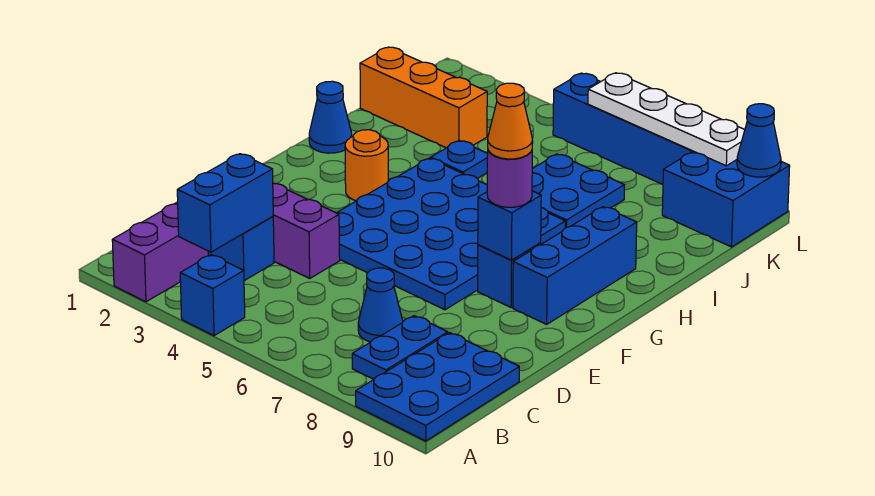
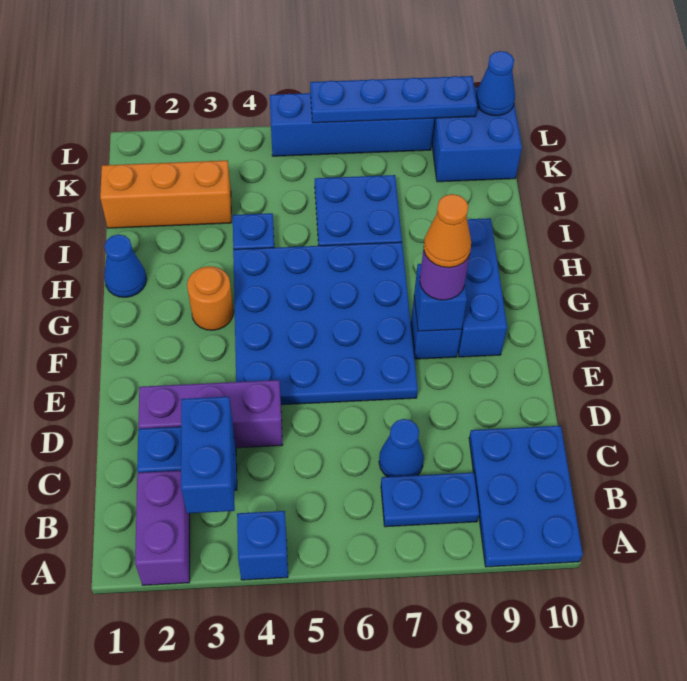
blue plate B8:C8 level 1 -> blue plate B7:B8 level 1
white plate L6:L9 level 2 -> blue plate L6:L9 level 2

